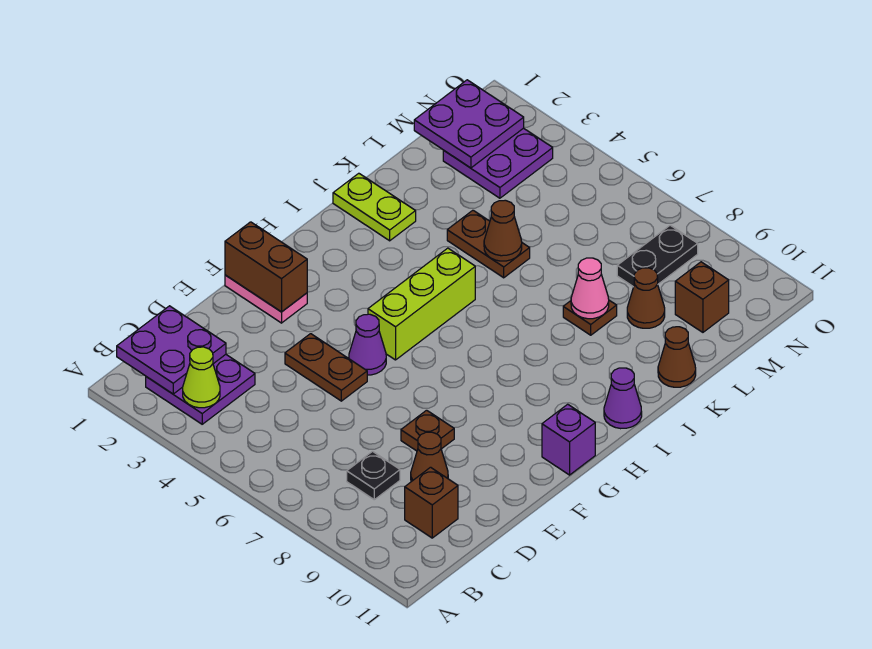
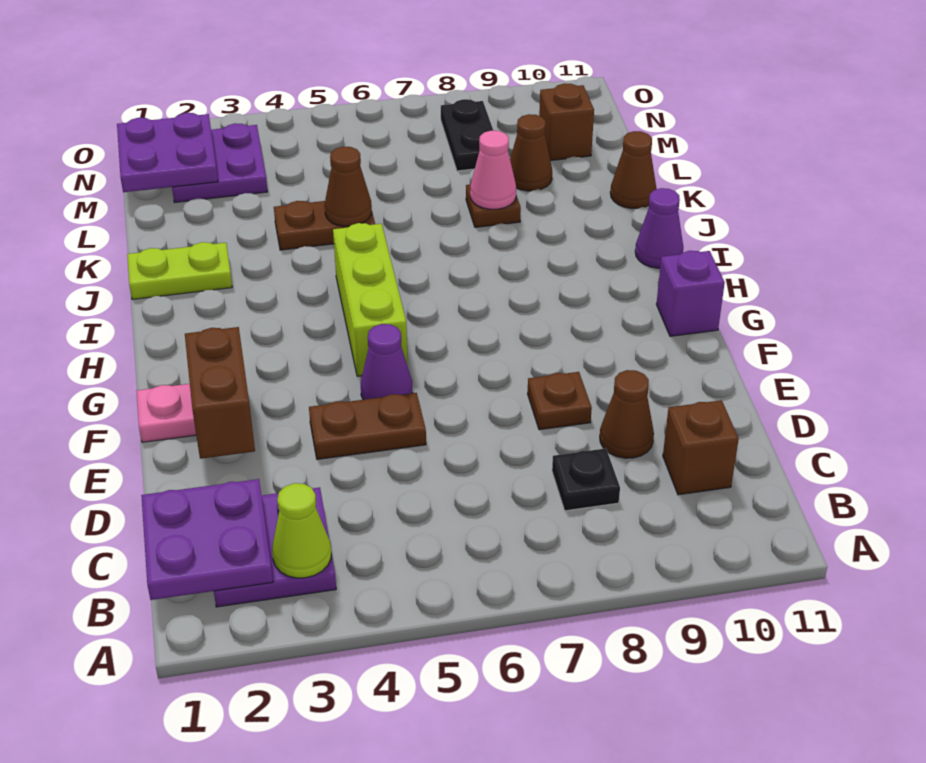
brown brick F1:F2 level 2 -> brown brick E2:F2 level 2

